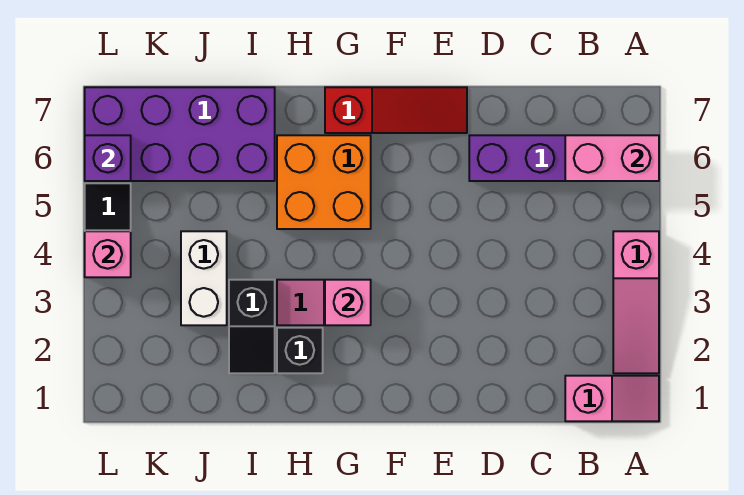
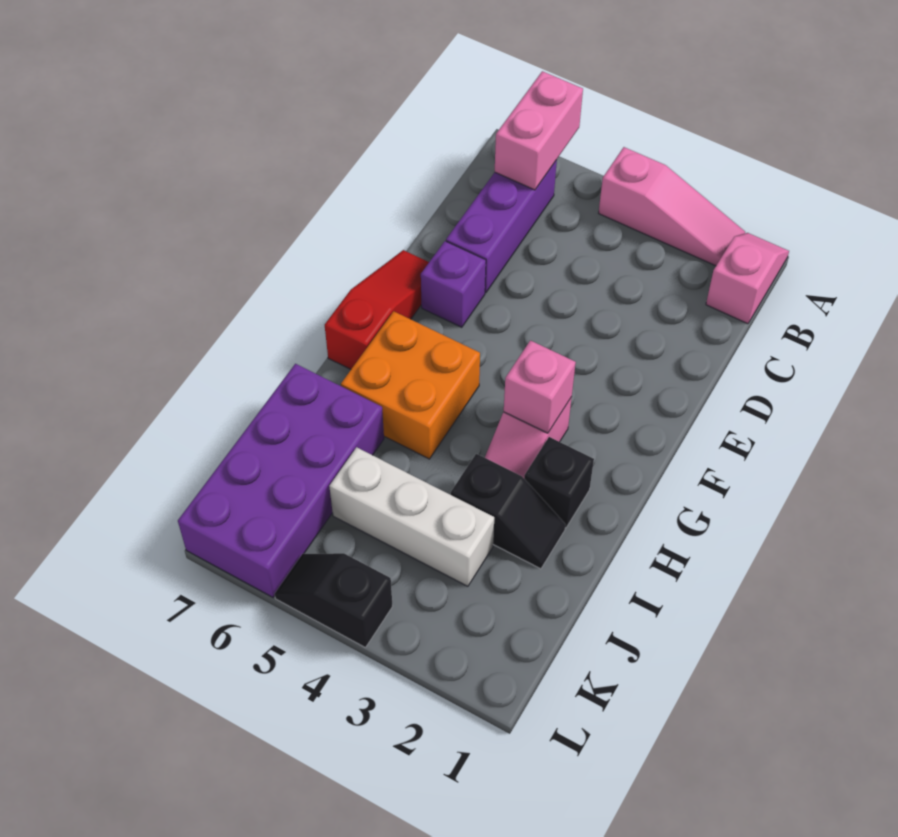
white brick J3:J4 level 1 -> white brick J3:J5 level 1
pink brick L4 level 2 -> none
purple brick L6 level 2 -> purple brick E6 level 1

